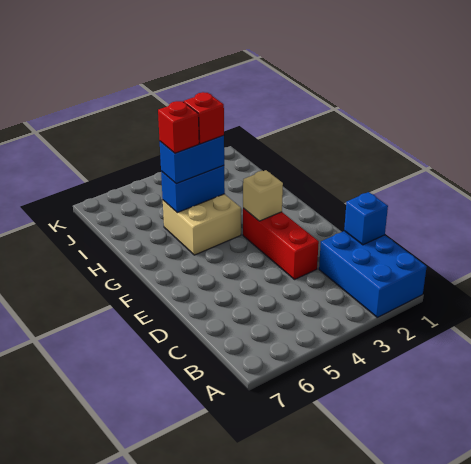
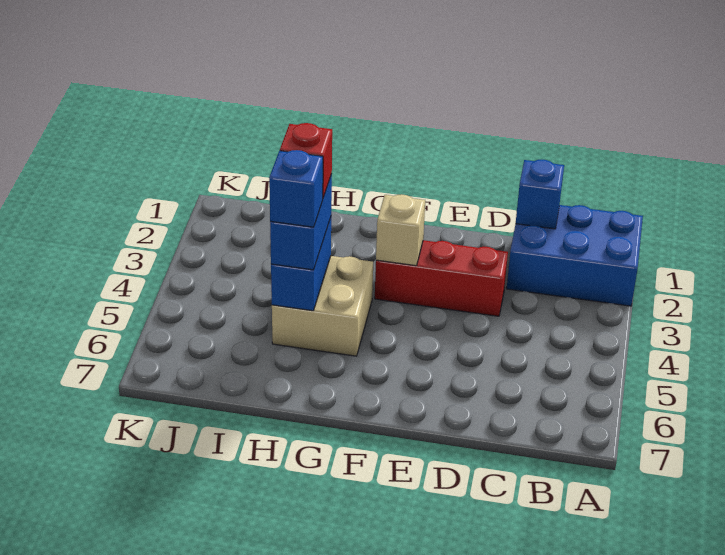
red brick H5 level 4 -> blue brick H5 level 4

